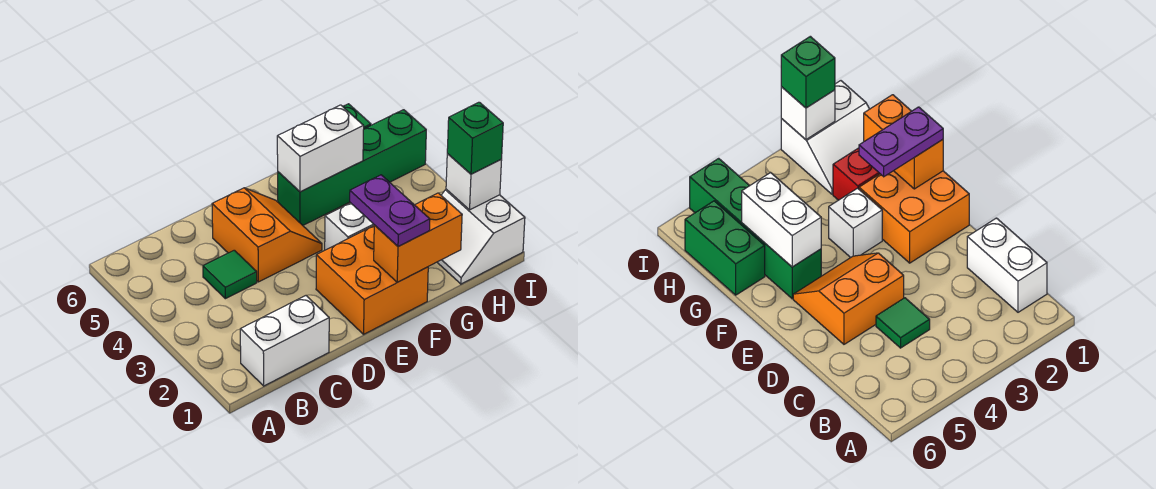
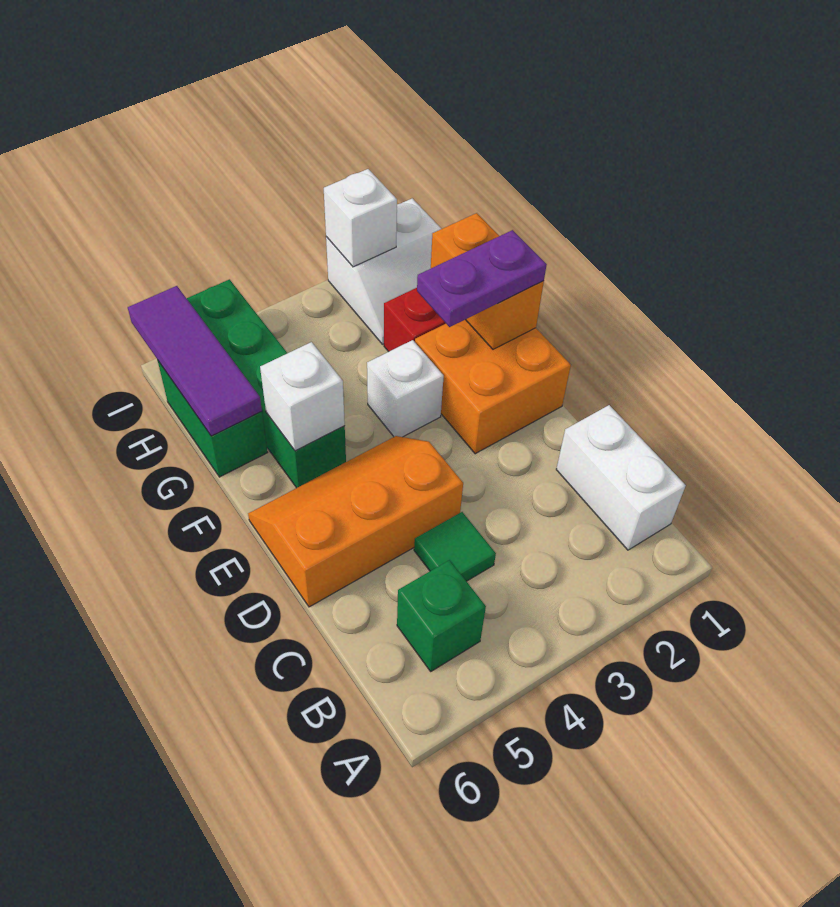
orange slope D4:E5 level 1 top D -> orange slope D4:E6 level 1 top D
white brick F5:G5 level 2 -> white brick F5 level 2
none -> purple tile G6:I6 level 2
green brick I2 level 3 -> green brick B5 level 1

